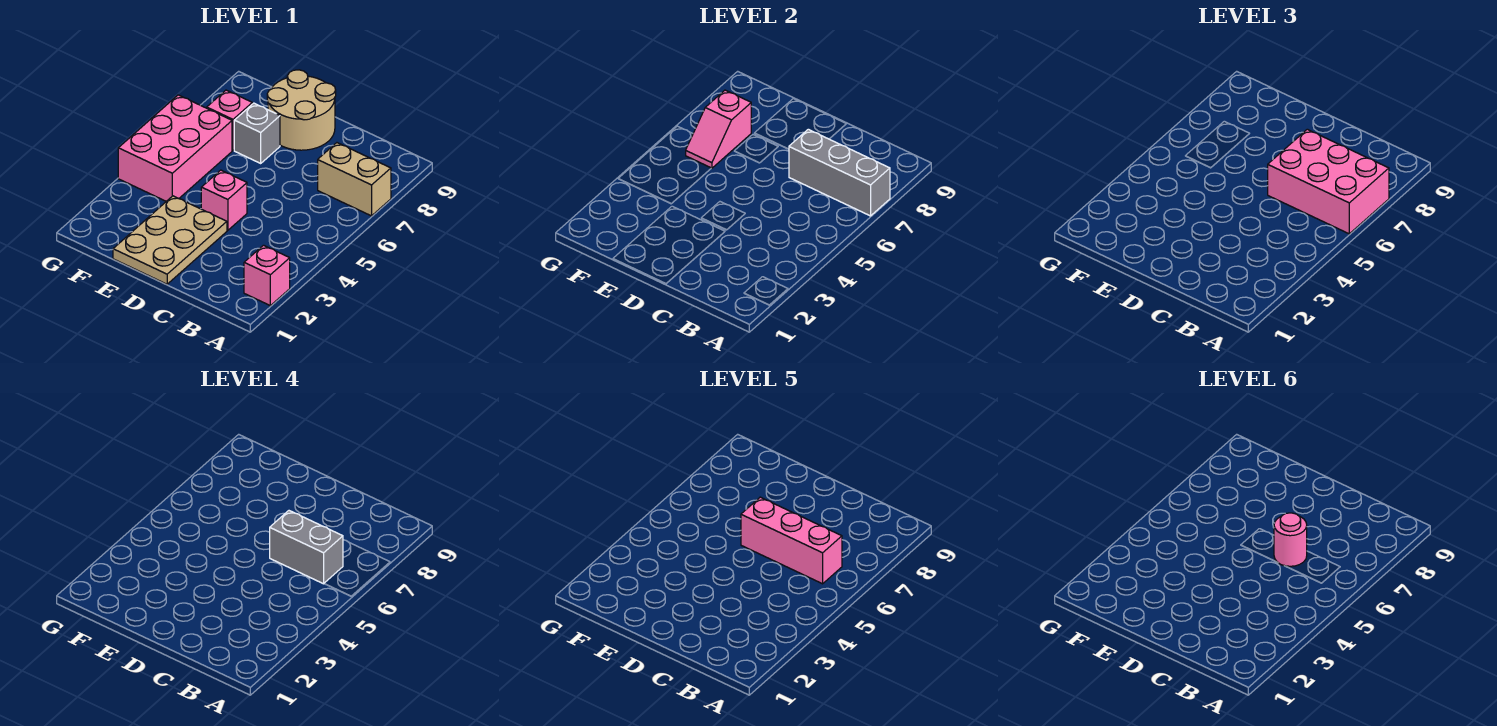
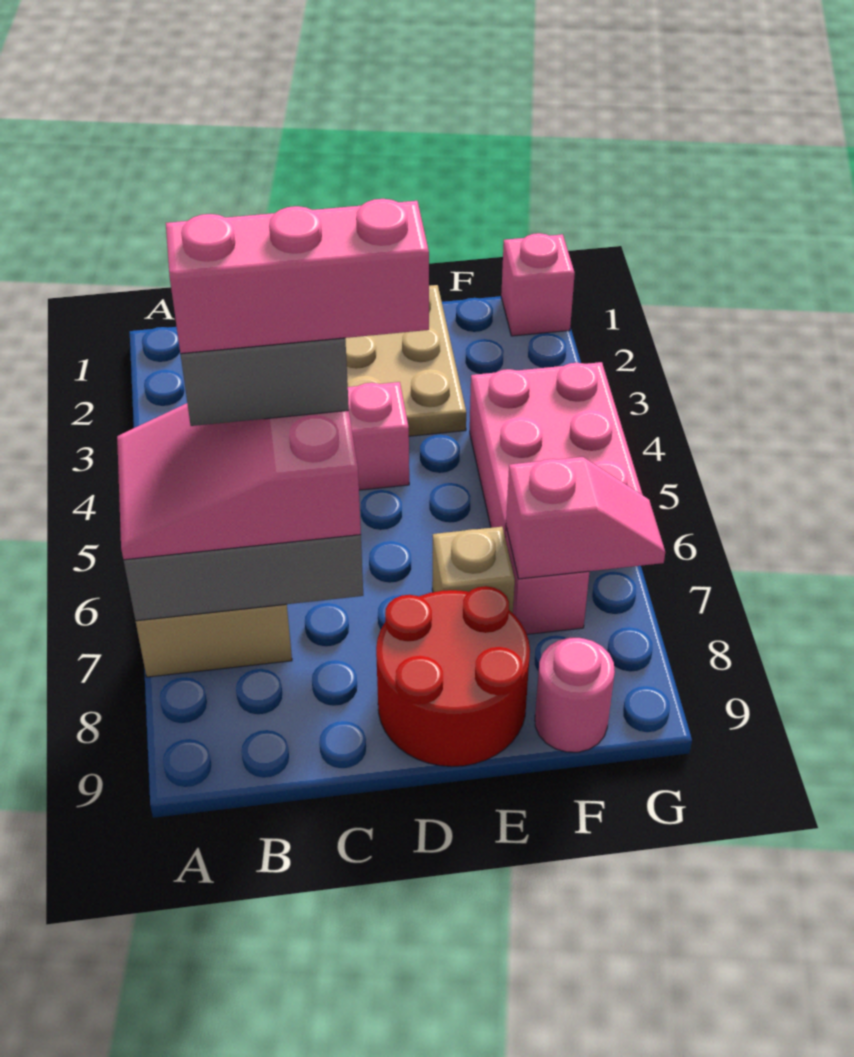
pink brick A2 level 1 -> pink brick G1 level 1
pink brick A6:C7 level 3 -> pink slope A6:C7 level 3 top C
pink round brick C6 level 6 -> pink round brick F9 level 1
tan round brick D8:E9 level 1 -> red round brick D8:E9 level 1
grey brick E7 level 1 -> tan brick E7 level 1
pink slope F6:F7 level 2 top 7 -> pink slope F7:G7 level 2 top F

